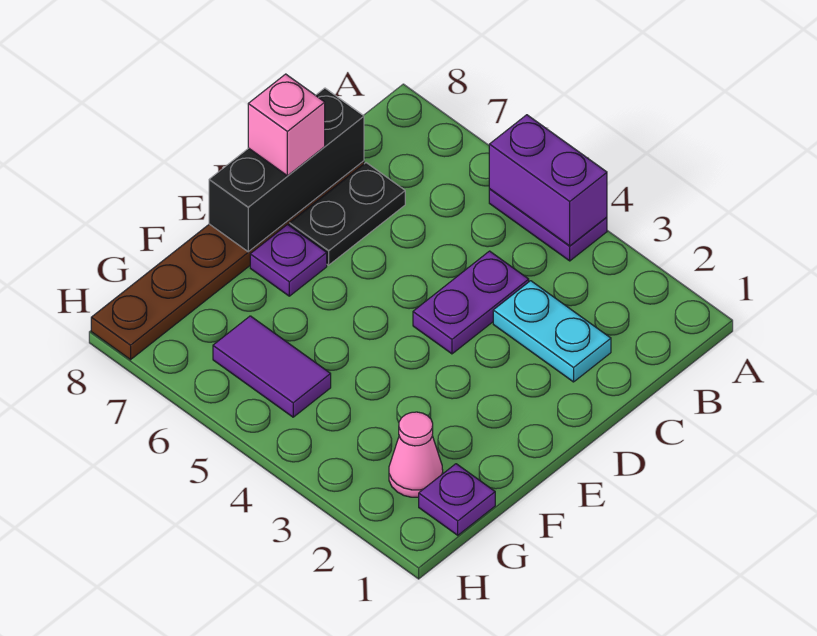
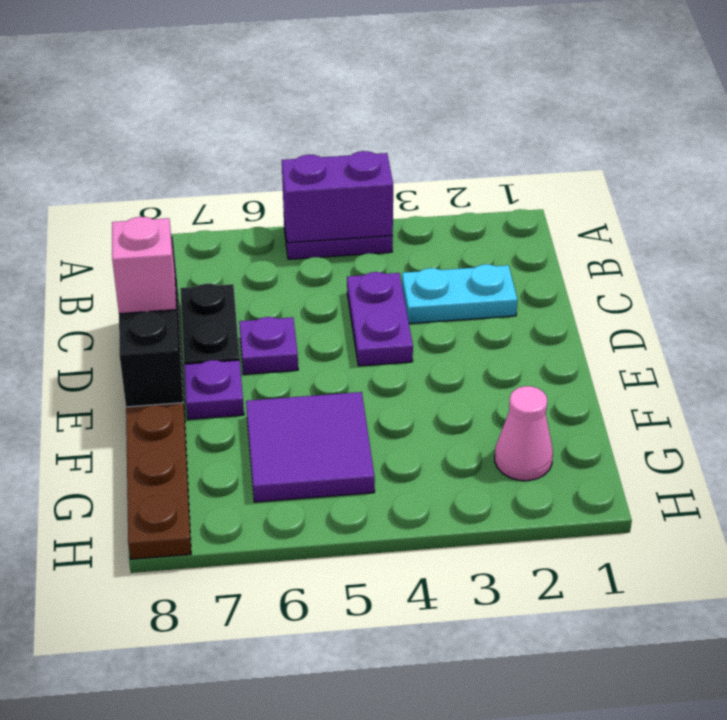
purple plate G1 level 1 -> purple plate D6 level 1
purple tile G5:G6 level 1 -> purple tile F5:G6 level 1

